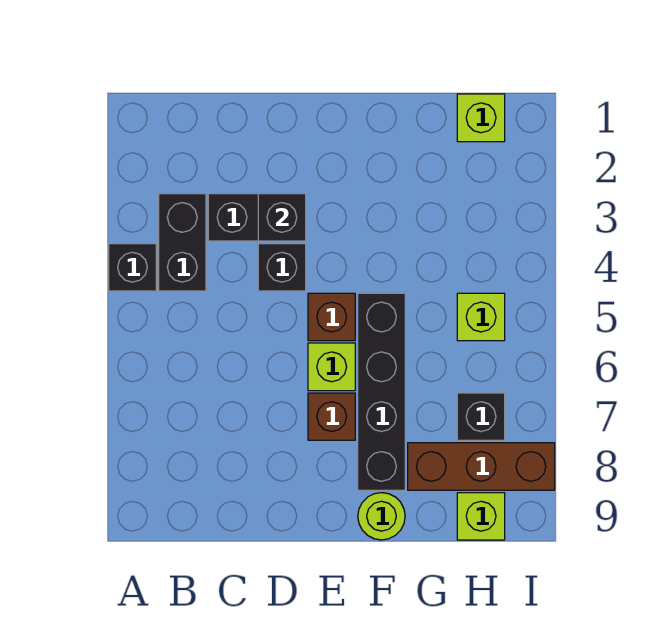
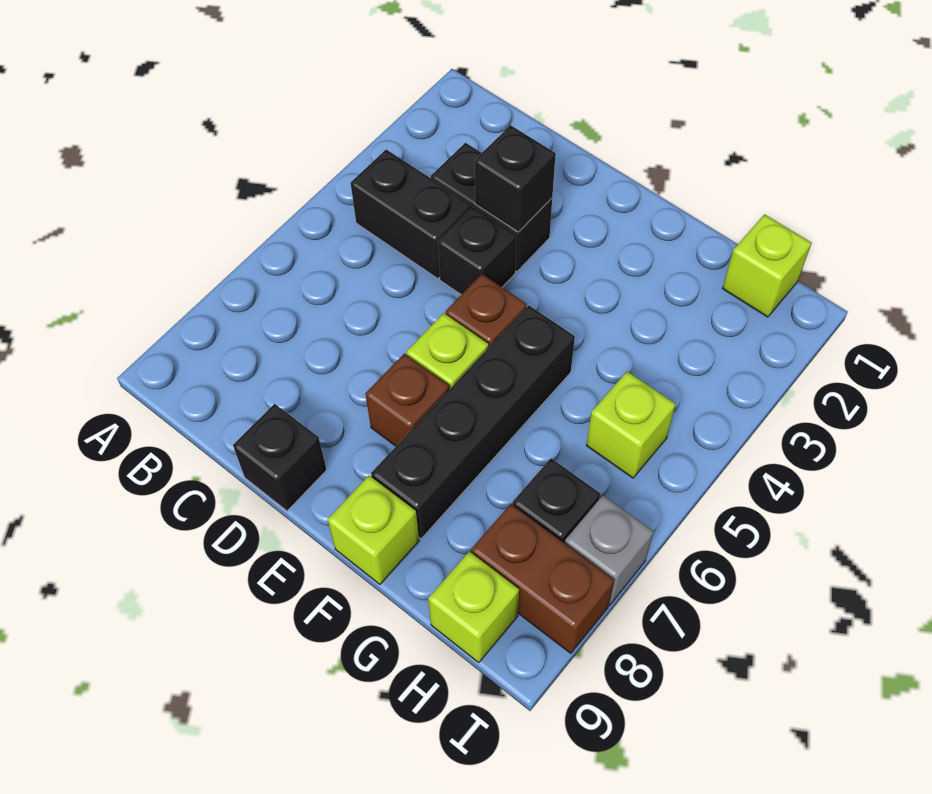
black brick A4 level 1 -> black brick D9 level 1
black brick B3:B4 level 1 -> black brick B4:C4 level 1
lime round brick F9 level 1 -> lime brick F9 level 1
brown brick G8:I8 level 1 -> brown brick H8:I8 level 1
none -> grey brick I7 level 1

